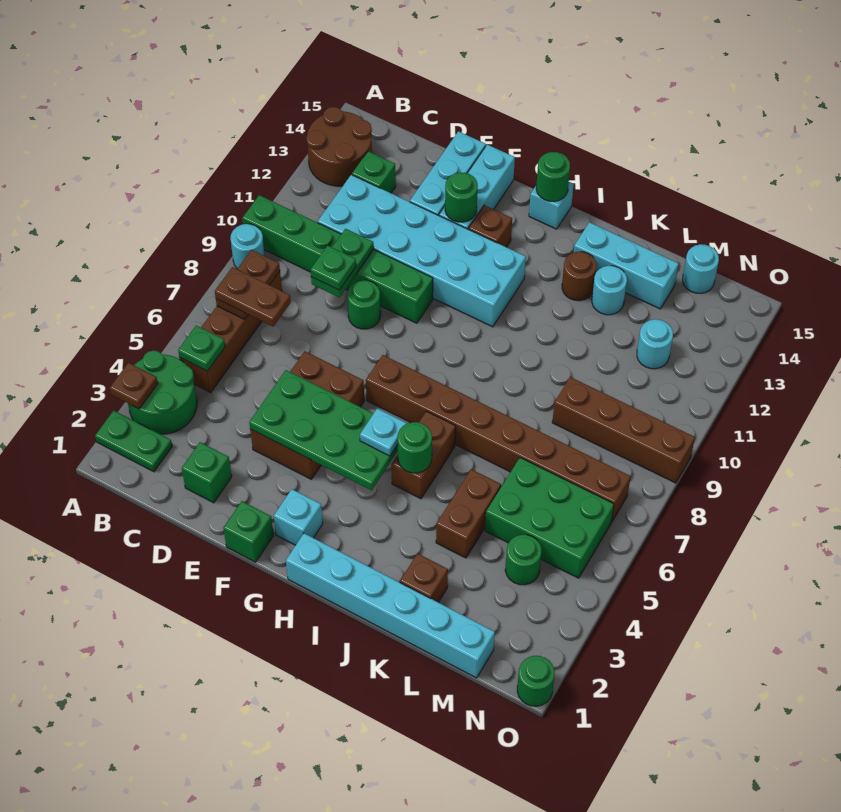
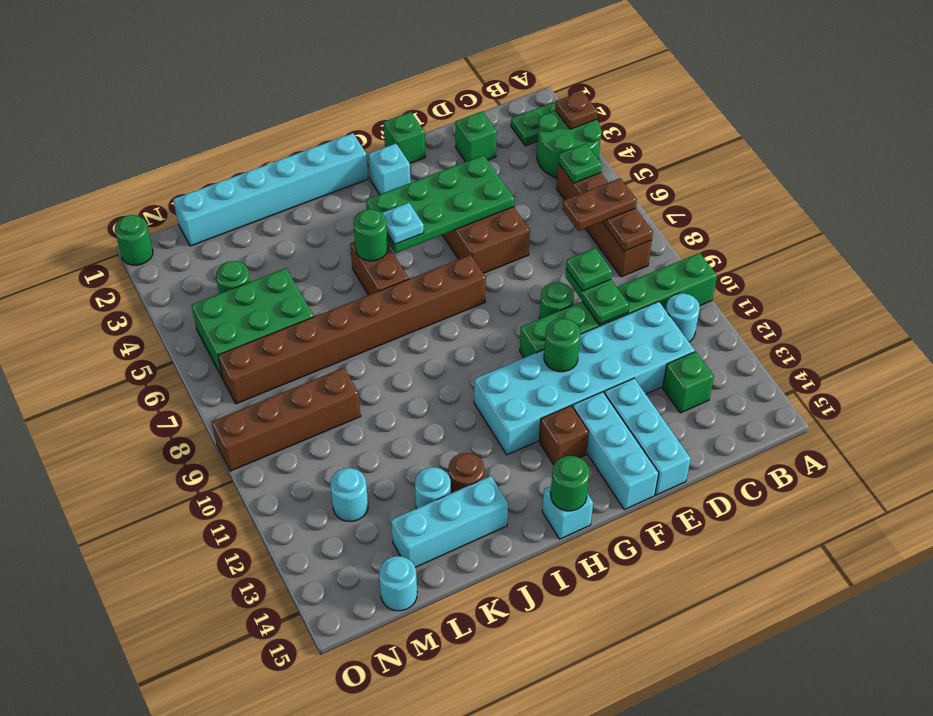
cyan round brick A9 level 1 -> cyan round brick B11 level 1
brown round brick A13:B14 level 1 -> none
green round brick F13 level 2 -> green round brick F11 level 2
brown brick K2 level 1 -> none
brown brick K4:K5 level 1 -> none

